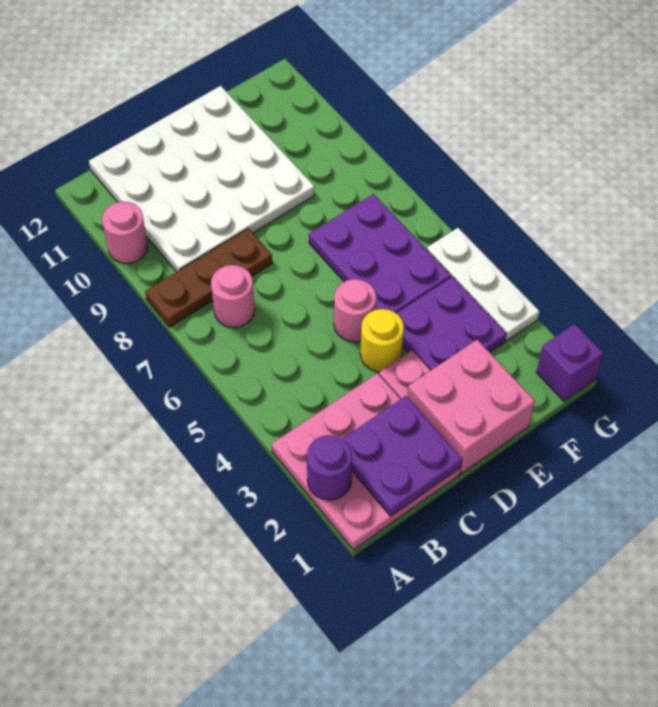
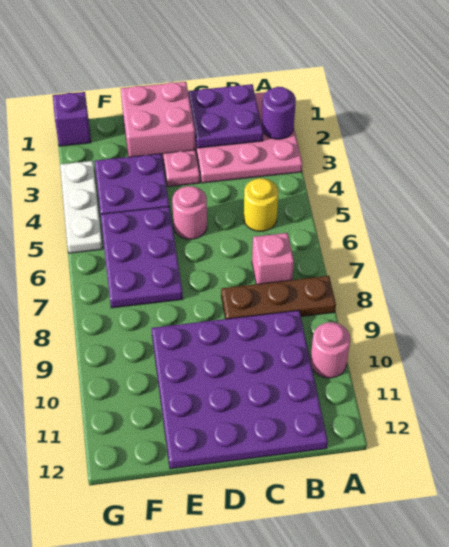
pink round brick B7 level 1 -> pink brick B7 level 1
white plate B9:E12 level 1 -> purple plate B9:E12 level 1
yellow round brick D4 level 1 -> yellow round brick B5 level 1

